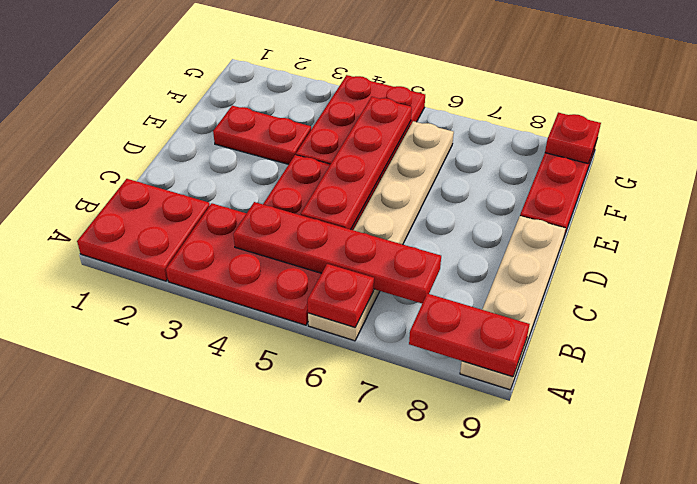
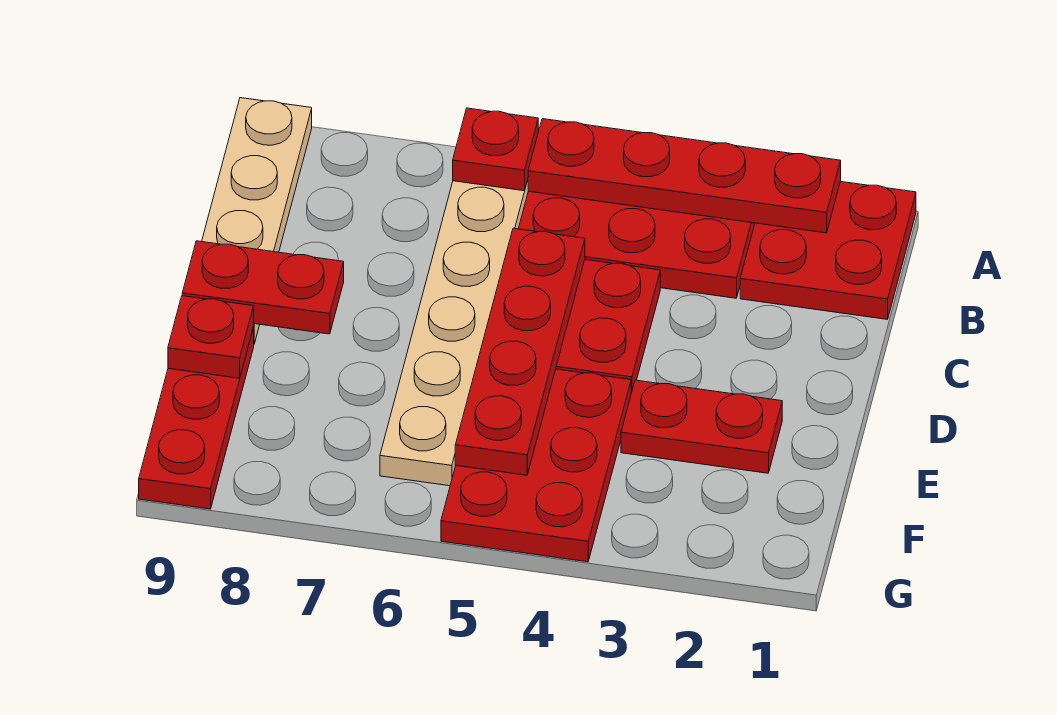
red plate A8:A9 level 2 -> red plate D8:D9 level 2
red plate B4:B7 level 2 -> red plate A2:A5 level 2
red plate G9 level 2 -> red plate E9 level 2

